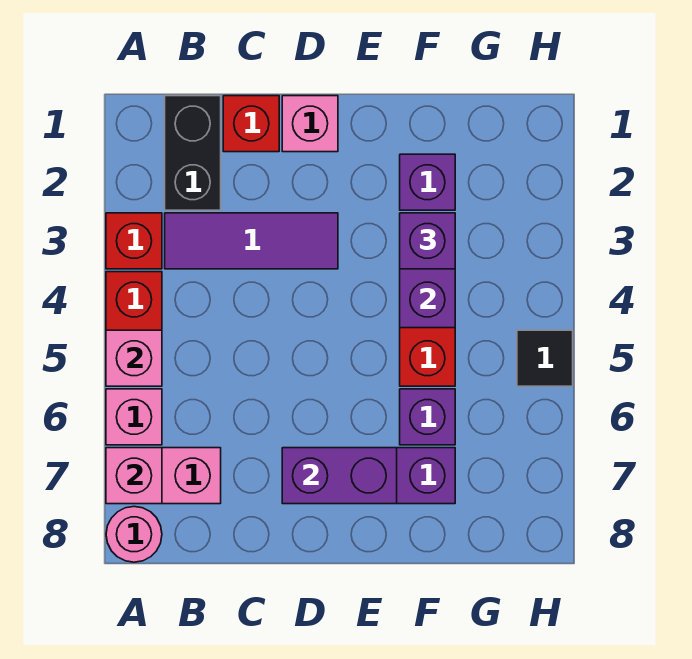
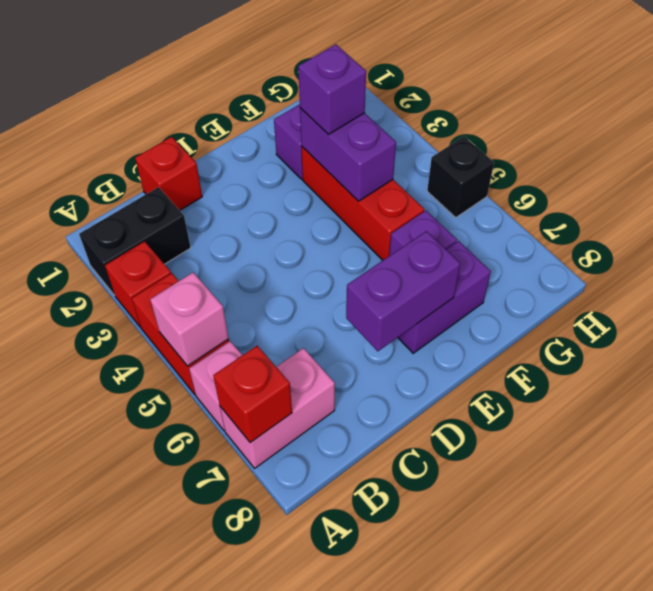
pink brick A7 level 2 -> red brick A7 level 2
pink round brick A8 level 1 -> none
black brick B1:B2 level 1 -> black brick A2:B2 level 1
purple tile B3:D3 level 1 -> none
pink brick D1 level 1 -> none
black tile H5 level 1 -> black brick H5 level 1

